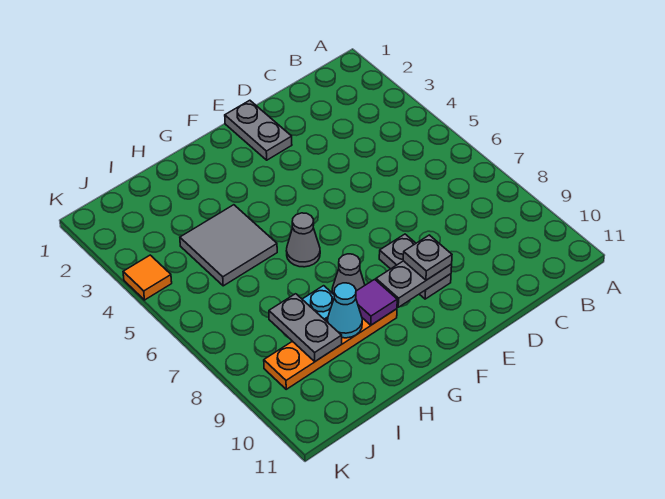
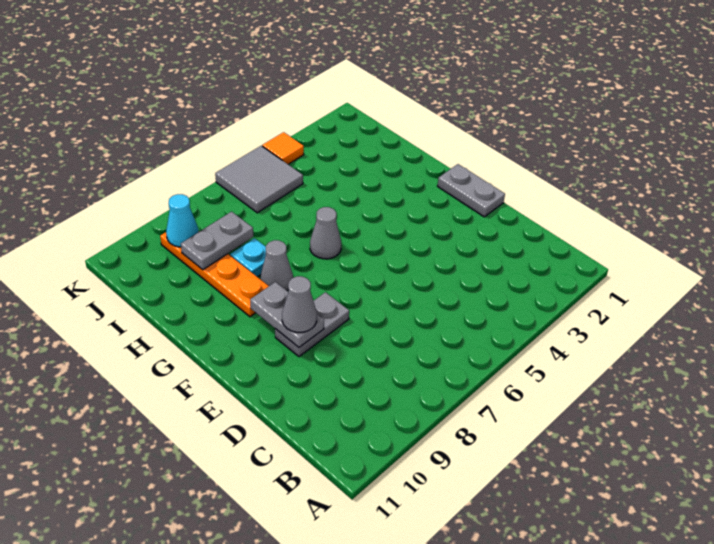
grey plate E1:E2 level 1 -> grey plate E1:F1 level 1
grey plate E9 level 3 -> grey cone E9 level 3
purple tile G9 level 2 -> none
grey tile H4:I5 level 1 -> grey tile J5:K6 level 1
cyan cone H9 level 2 -> cyan cone J9 level 2

